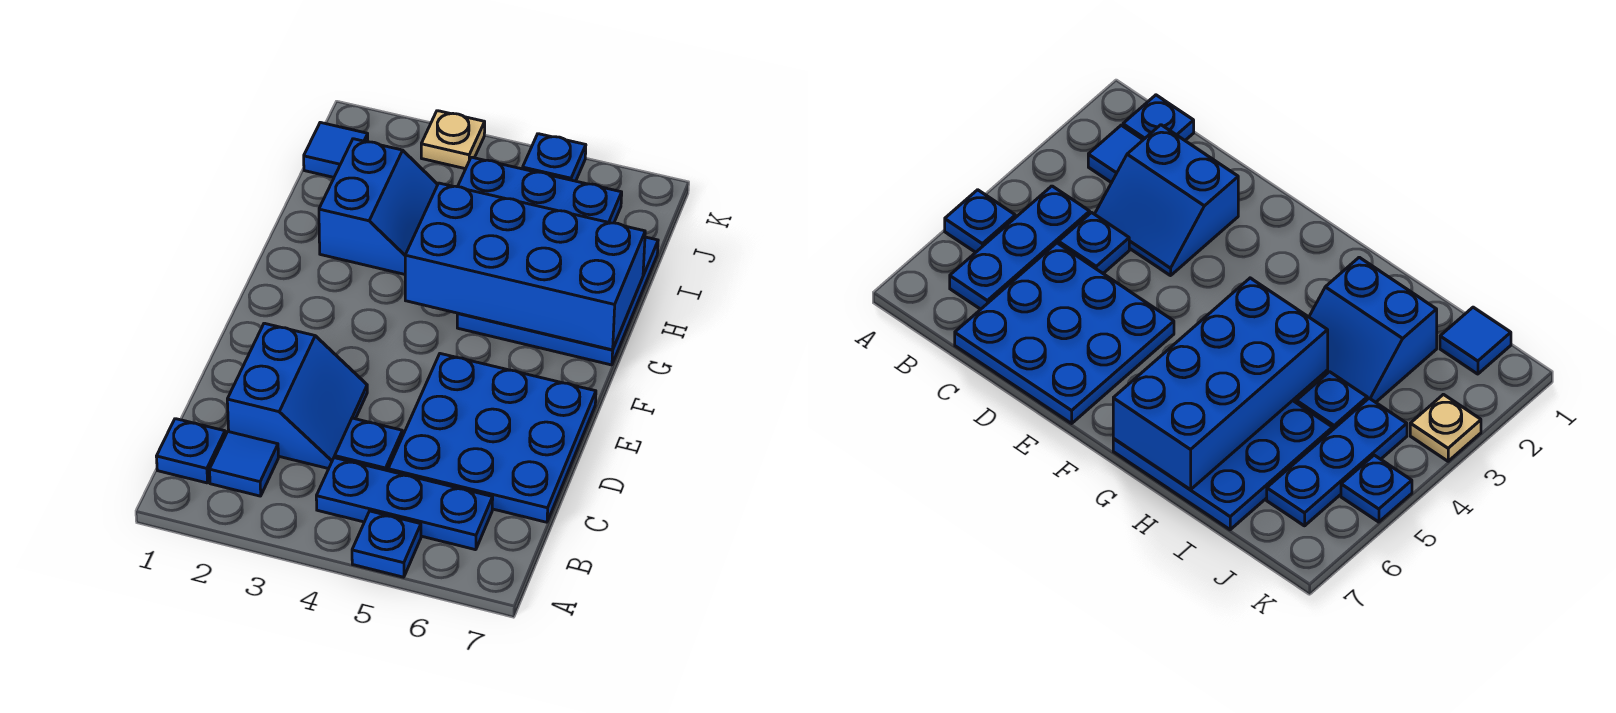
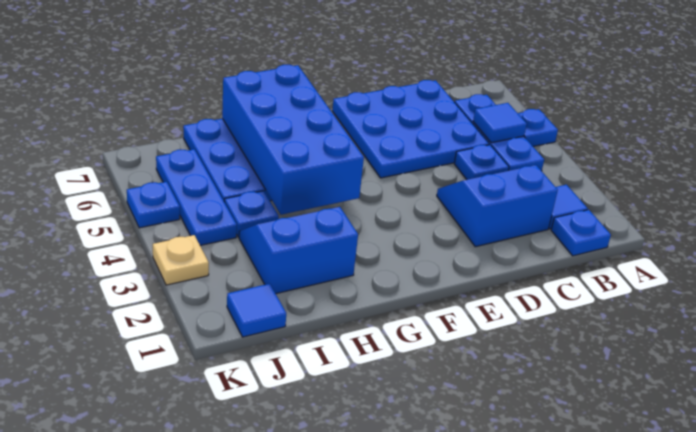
none -> blue tile B5 level 2

